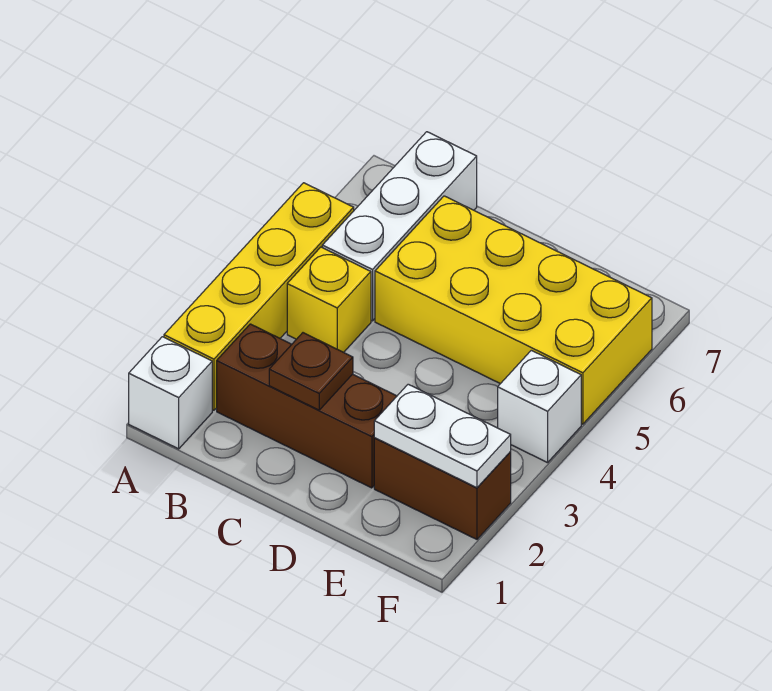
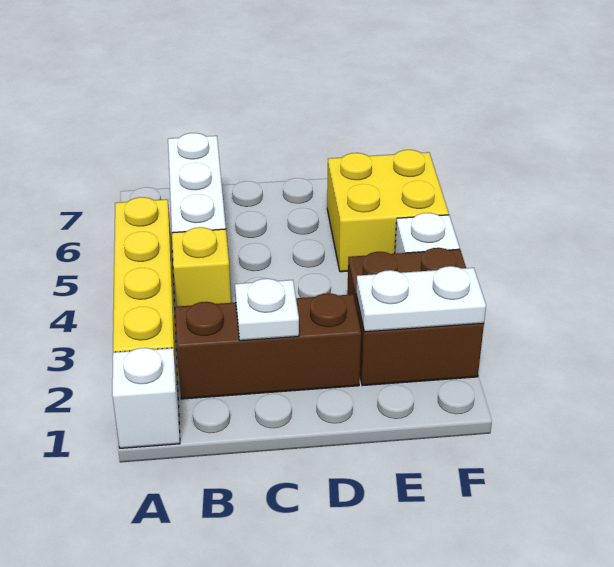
brown plate C2 level 2 -> white plate C2 level 2
yellow brick C5:F6 level 1 -> yellow brick E5:F6 level 1
brown brick E2:F2 level 1 -> brown brick E2:F3 level 1

